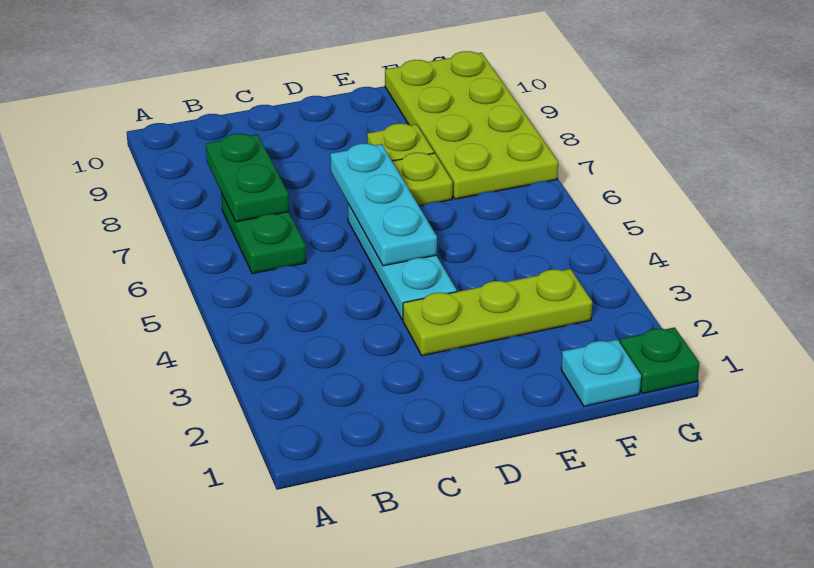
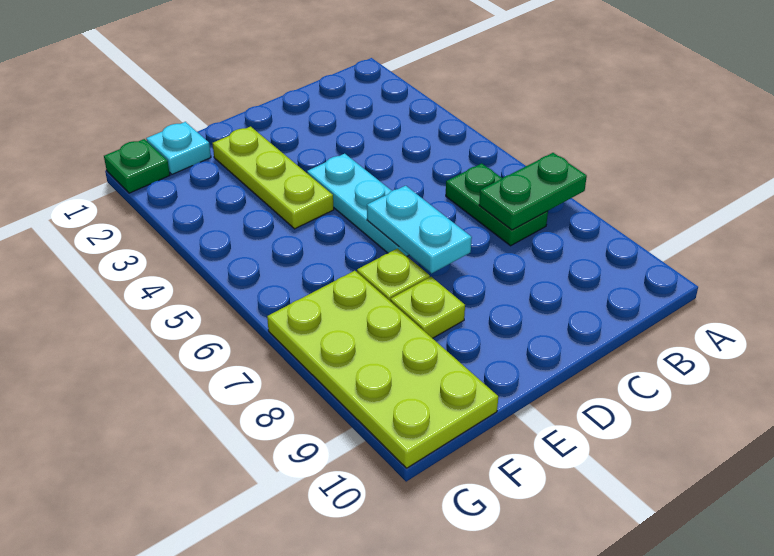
green plate B7:B8 level 2 -> green plate A7:B7 level 2
lime plate D3:F3 level 1 -> lime plate E2:E4 level 1
cyan plate D5:D7 level 2 -> cyan plate D6:D7 level 2

